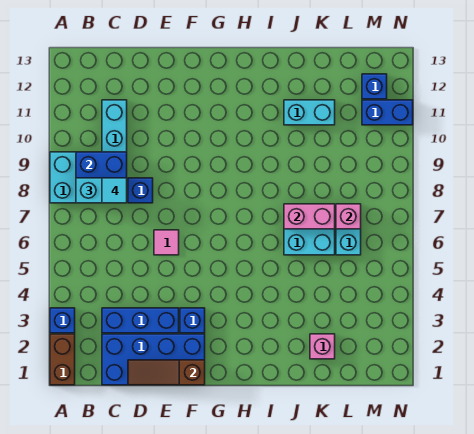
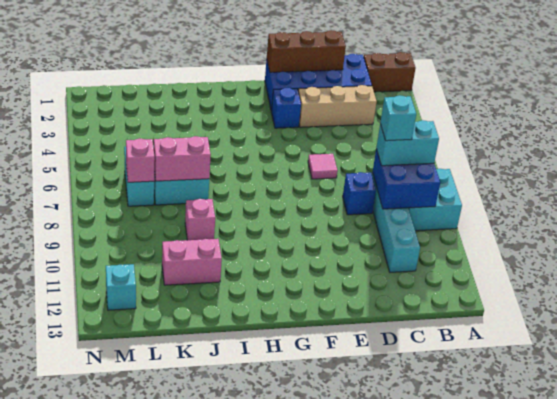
brown brick A1:A2 level 1 -> brown brick A1:B1 level 1
blue brick A3 level 1 -> none
blue brick C3:E3 level 1 -> tan brick C3:E3 level 1
cyan tile C8 level 4 -> cyan brick C8 level 4
brown slope D1:F1 level 2 top F -> brown brick D1:F1 level 2
cyan brick J11:K11 level 1 -> pink brick J11:K11 level 1
pink brick K2 level 1 -> pink brick J9 level 1
blue brick M11:N11 level 1 -> none
blue brick M12 level 1 -> cyan brick M12 level 1

